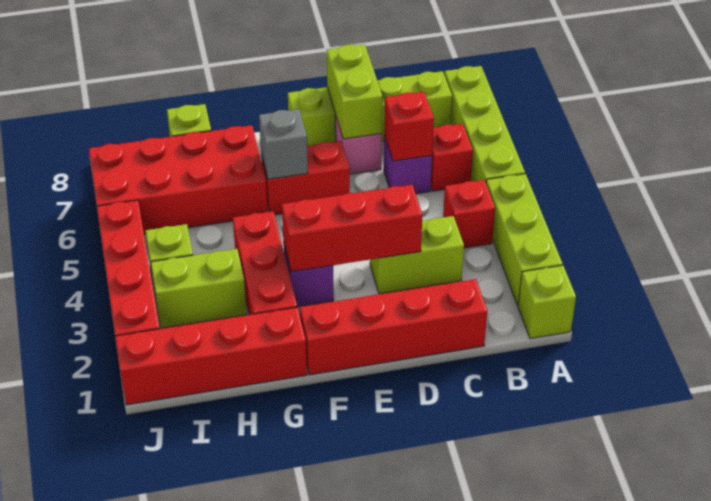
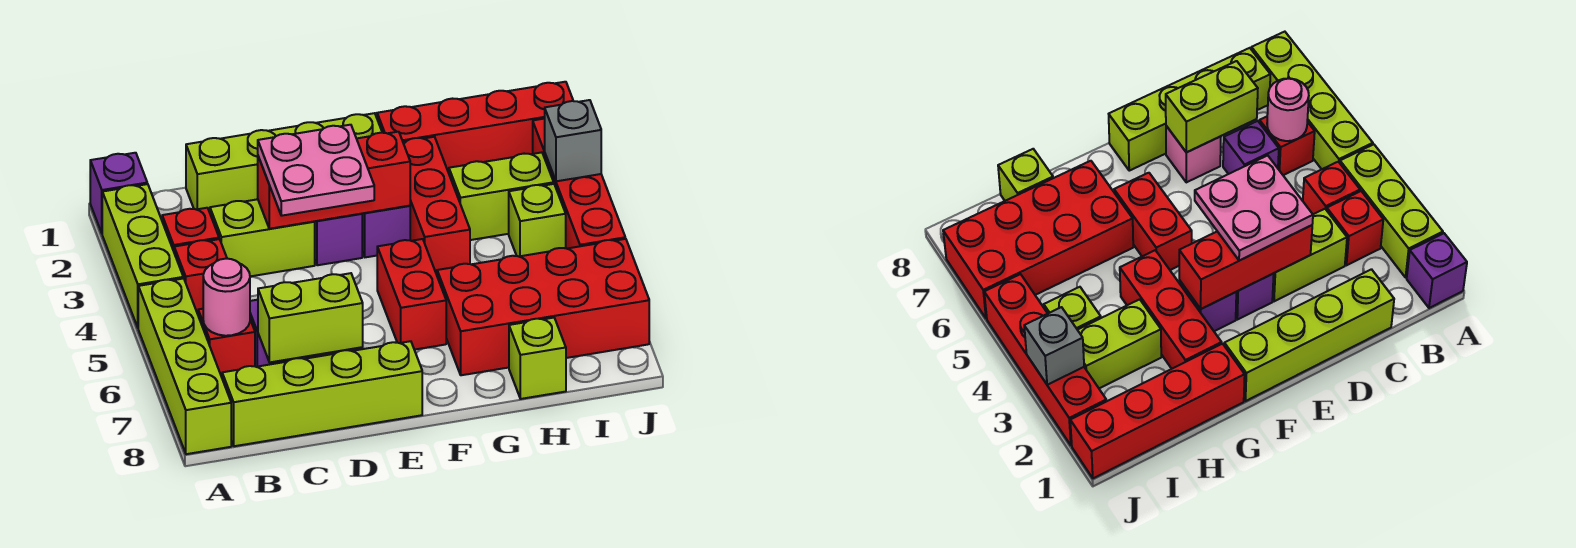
lime brick A1 level 1 -> purple brick A1 level 1
none -> pink round brick B6 level 2
red brick C1:F1 level 1 -> lime brick C1:F1 level 1
red brick C6 level 2 -> red brick B3 level 1
none -> pink plate D3:E4 level 3
lime brick D7:D8 level 2 -> lime brick C7:D7 level 2
none -> purple brick E3 level 1
red brick E6:F6 level 1 -> red brick F5:F6 level 1
grey brick F6 level 2 -> grey brick J3 level 2

